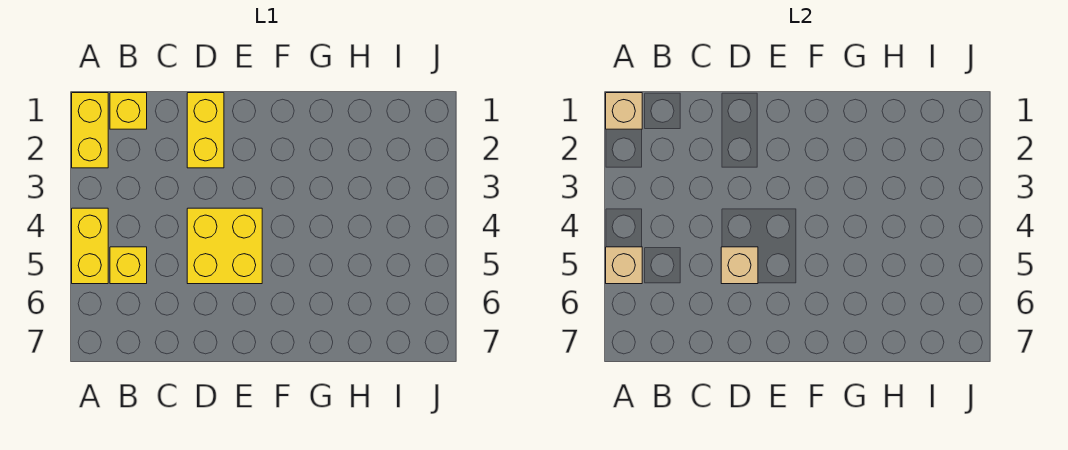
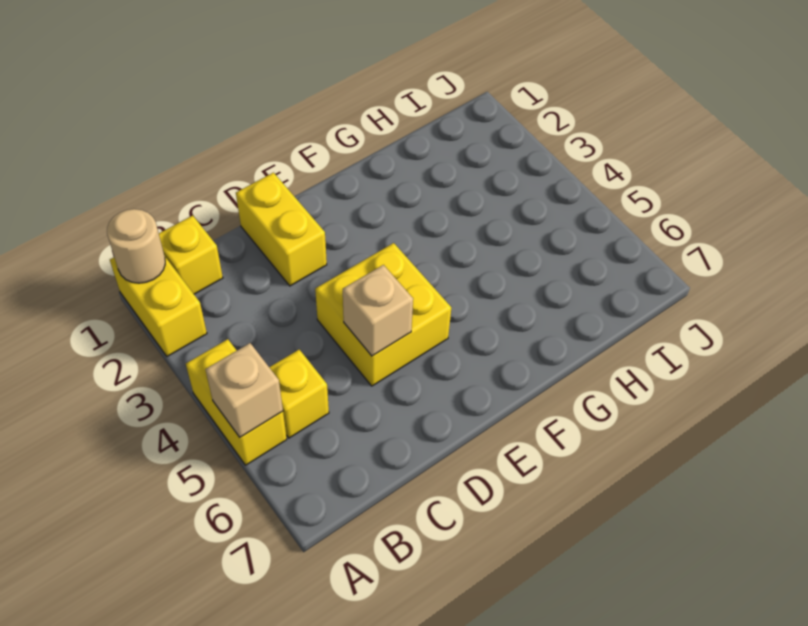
tan brick A1 level 2 -> tan round brick A1 level 2

